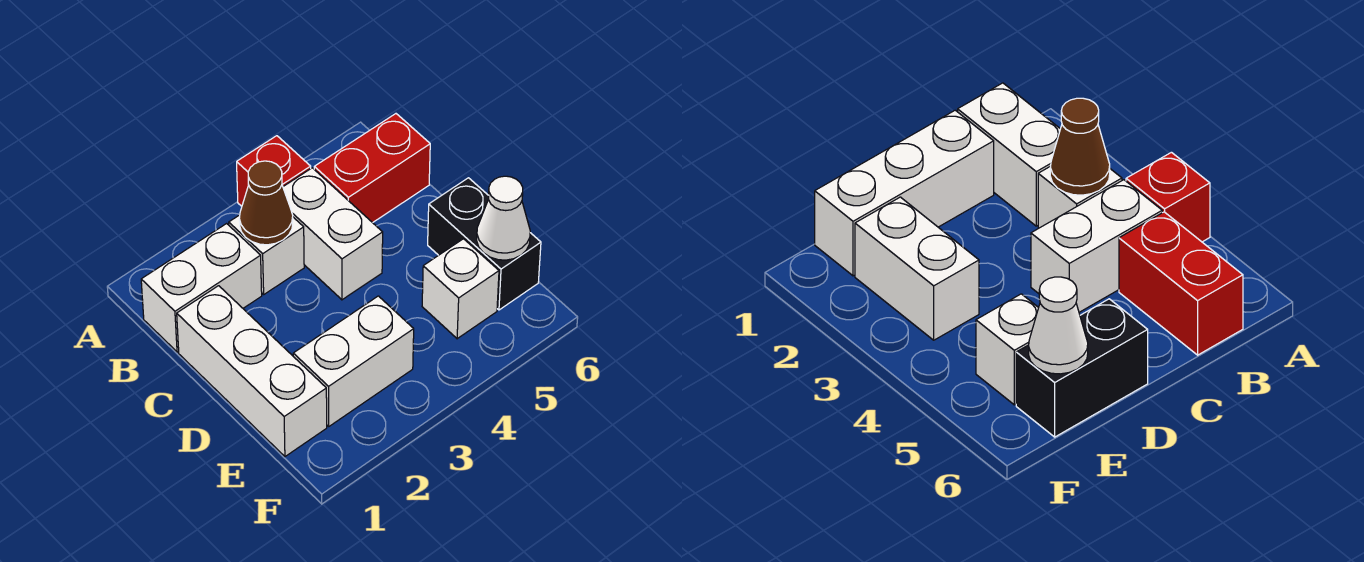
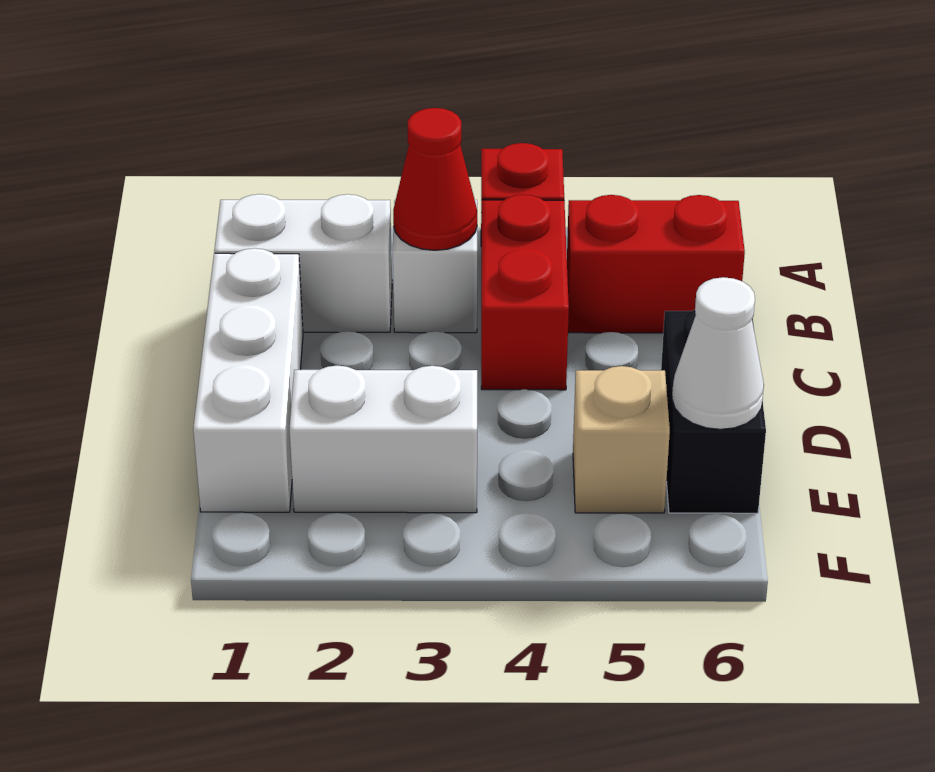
brown cone B3 level 2 -> red cone B3 level 2
white brick B4:C4 level 1 -> red brick B4:C4 level 1
white brick E5 level 1 -> tan brick E5 level 1

